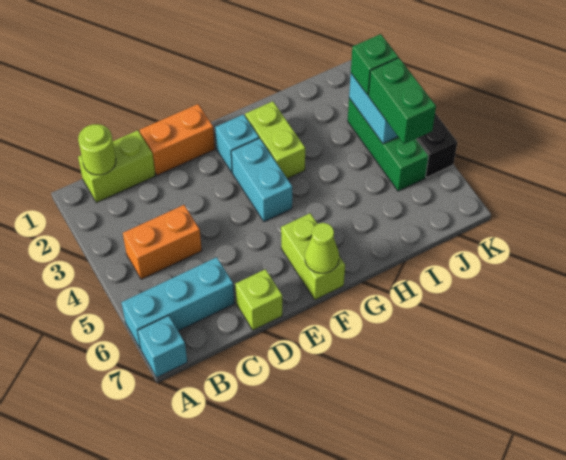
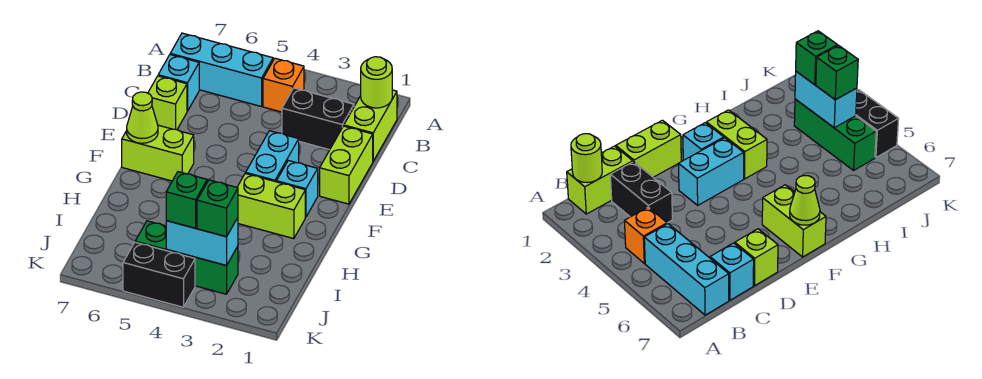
cyan brick A6:C6 level 1 -> cyan brick B5:B7 level 1
cyan brick A7 level 1 -> cyan brick C7 level 1
orange brick B4:C4 level 1 -> orange brick B4 level 1
none -> black brick C2:C3 level 1
orange brick D1:E1 level 1 -> lime brick D1:E1 level 1
cyan brick F3:F4 level 1 -> cyan brick E3:F3 level 1
green brick J4:J5 level 3 -> green brick J4 level 3

